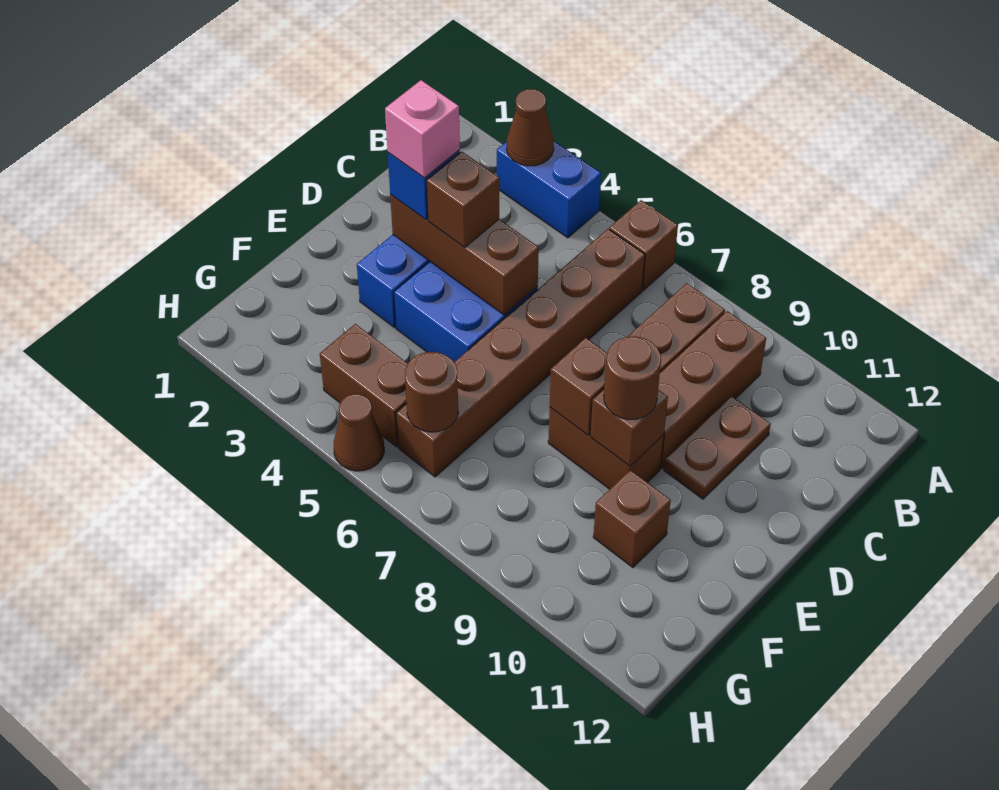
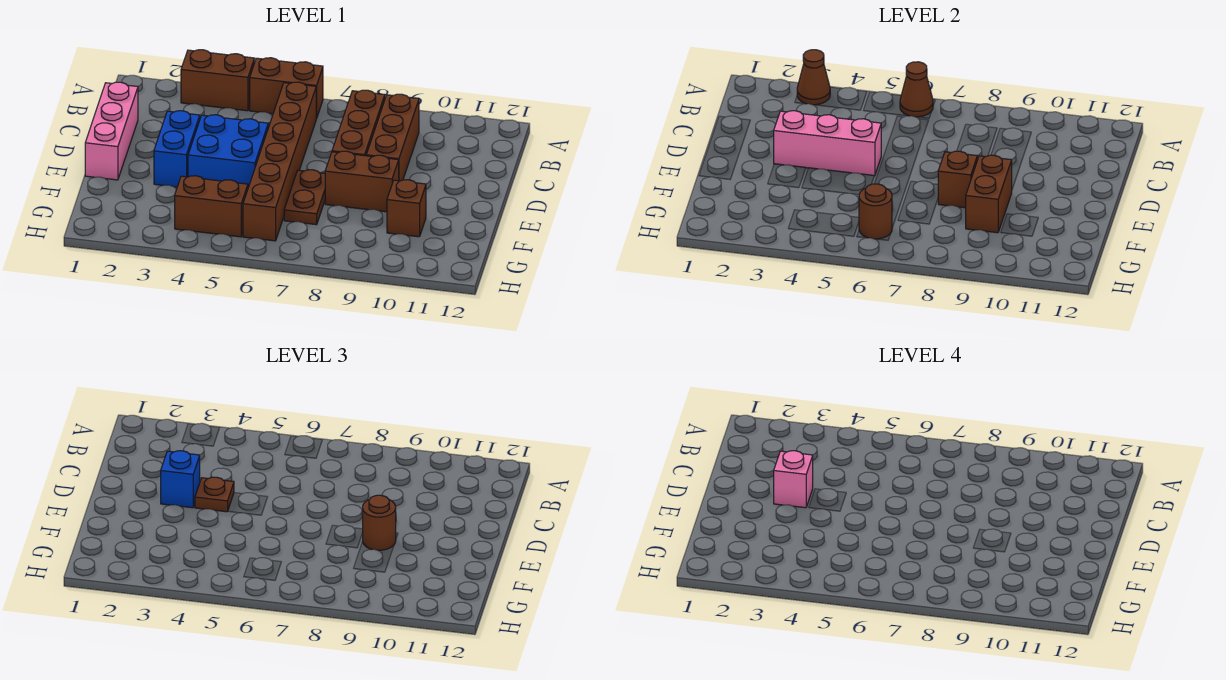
blue brick A3:A4 level 1 -> brown brick A3:A4 level 1
brown brick A6 level 1 -> brown brick A5:A6 level 1
none -> pink brick C1:E1 level 1
brown plate C10:D10 level 1 -> brown plate E7:F7 level 1
brown brick D3:D5 level 2 -> pink brick D3:D5 level 2
brown brick D4 level 3 -> brown plate D4 level 3
brown brick E9 level 2 -> brown brick E9:F9 level 2
brown cone H5 level 1 -> brown cone A6 level 2

